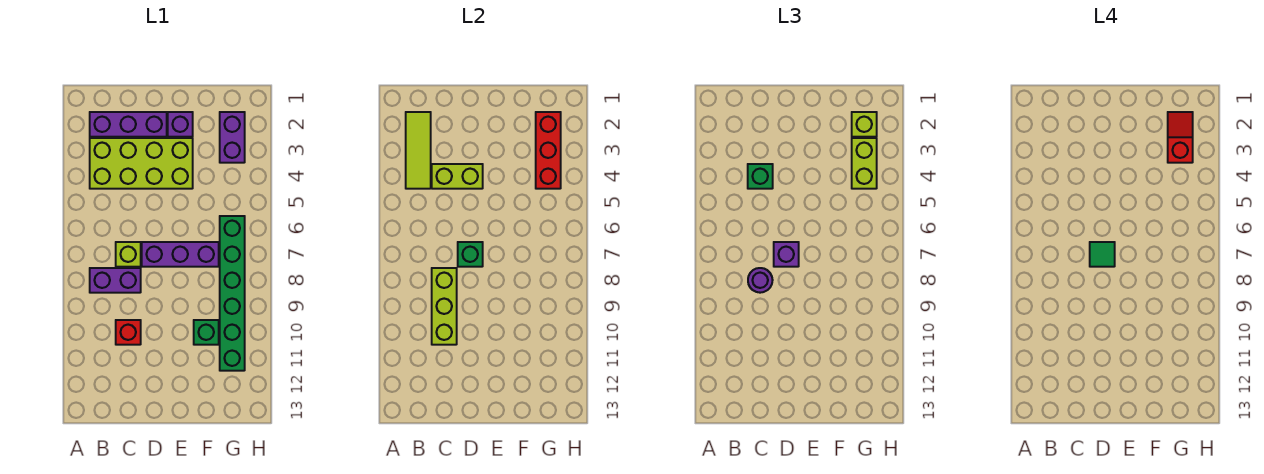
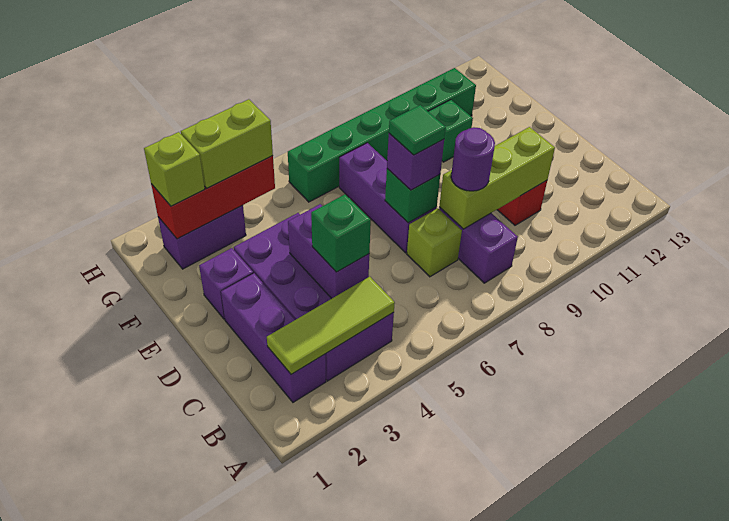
lime brick B3:E4 level 1 -> purple brick B3:E4 level 1
lime brick C4:D4 level 2 -> purple brick C4:D4 level 2
red slope G2:G3 level 4 top 3 -> none

